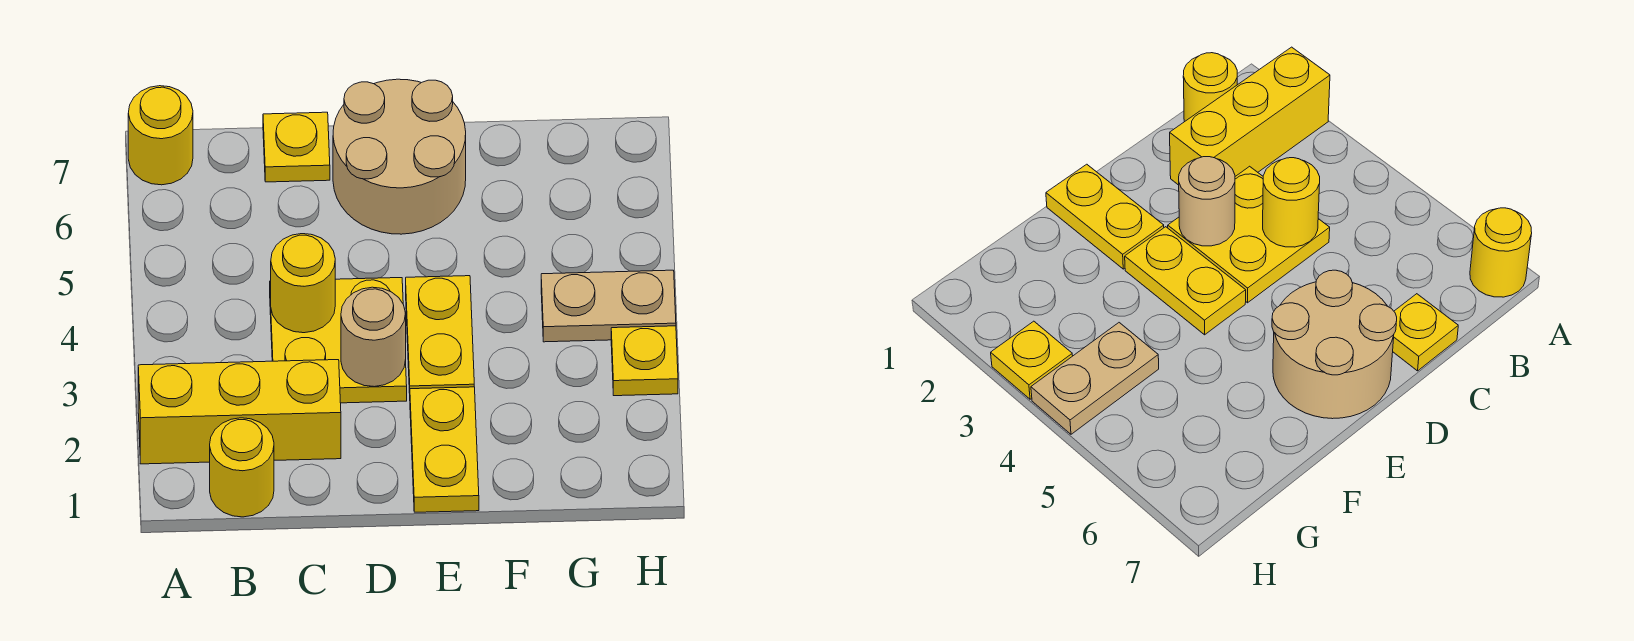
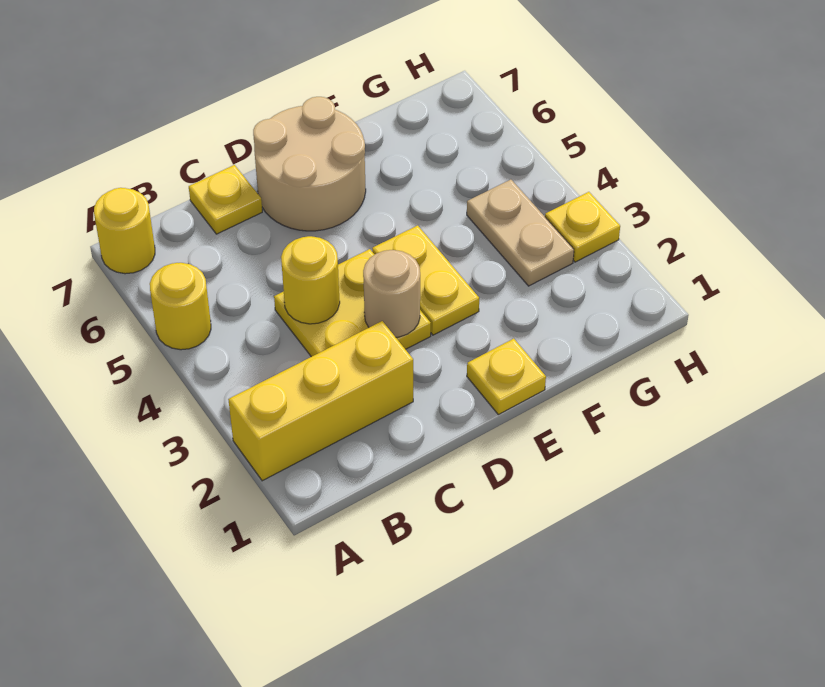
yellow round brick B1 level 1 -> yellow round brick A5 level 1
yellow plate E1:E2 level 1 -> yellow plate E1 level 1
tan plate G4:H4 level 1 -> tan plate G3:G4 level 1

